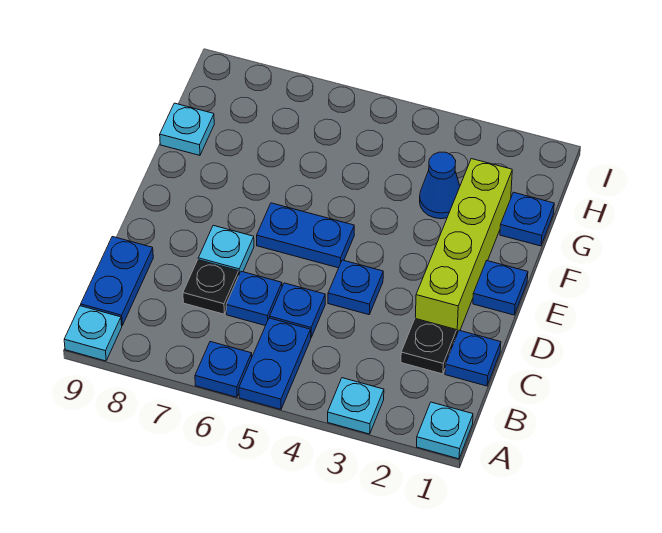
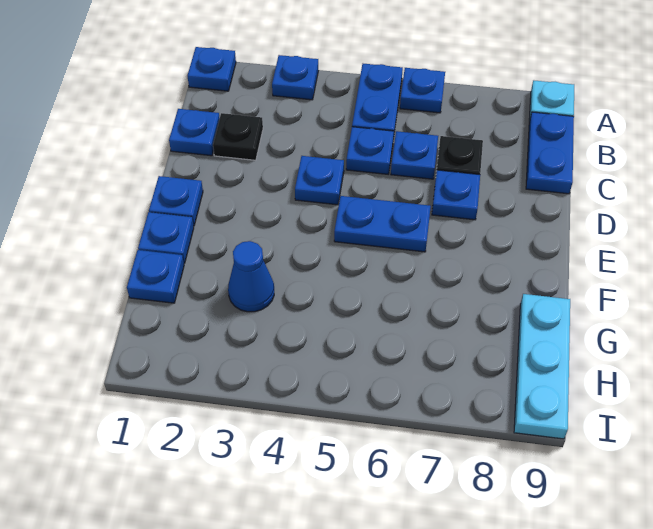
cyan plate A1 level 1 -> blue plate A1 level 1
cyan plate A3 level 1 -> blue plate A3 level 1
lime brick D2:G2 level 1 -> none
cyan plate D7 level 1 -> blue plate D7 level 1
none -> blue plate F1 level 1
cyan plate G9 level 1 -> cyan plate G9:I9 level 1

